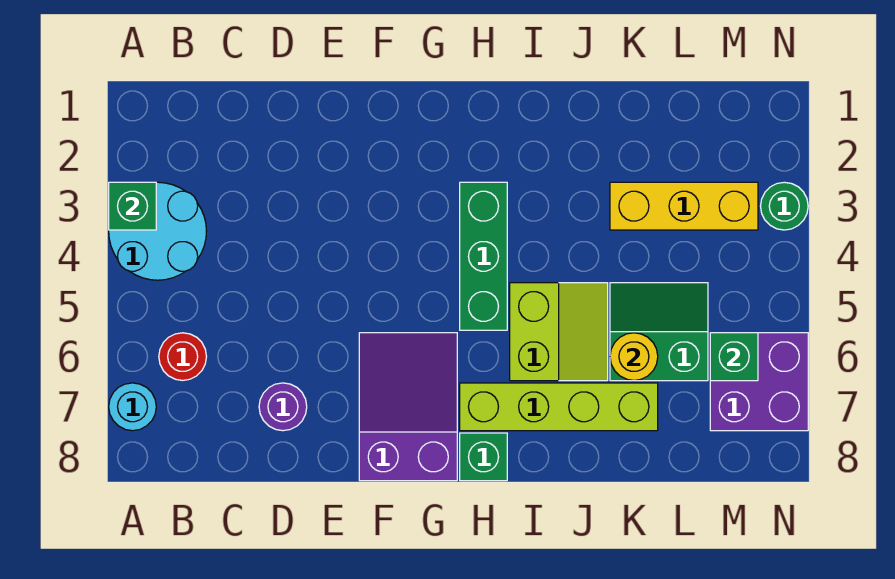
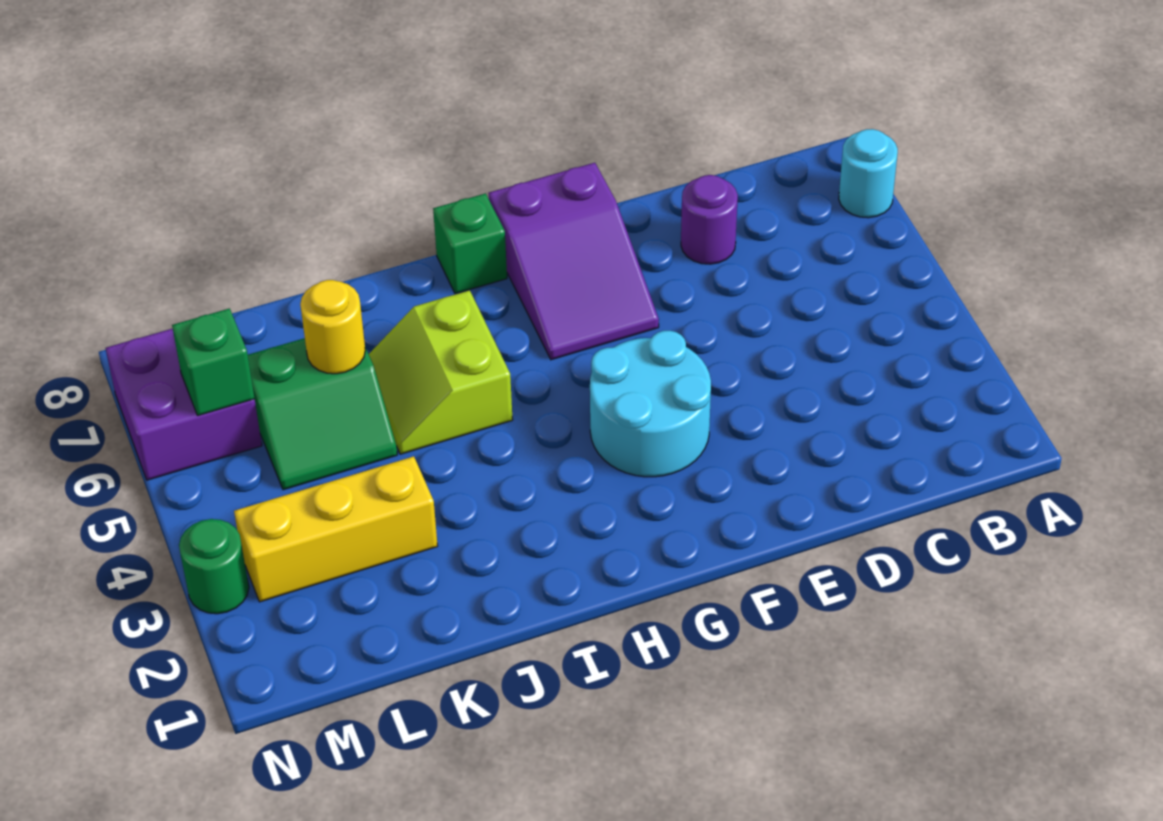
cyan round brick A3:B4 level 1 -> cyan round brick F3:G4 level 1
green brick A3 level 2 -> none
red round brick B6 level 1 -> none
green brick H3:H5 level 1 -> none
lime brick H7:K7 level 1 -> none

